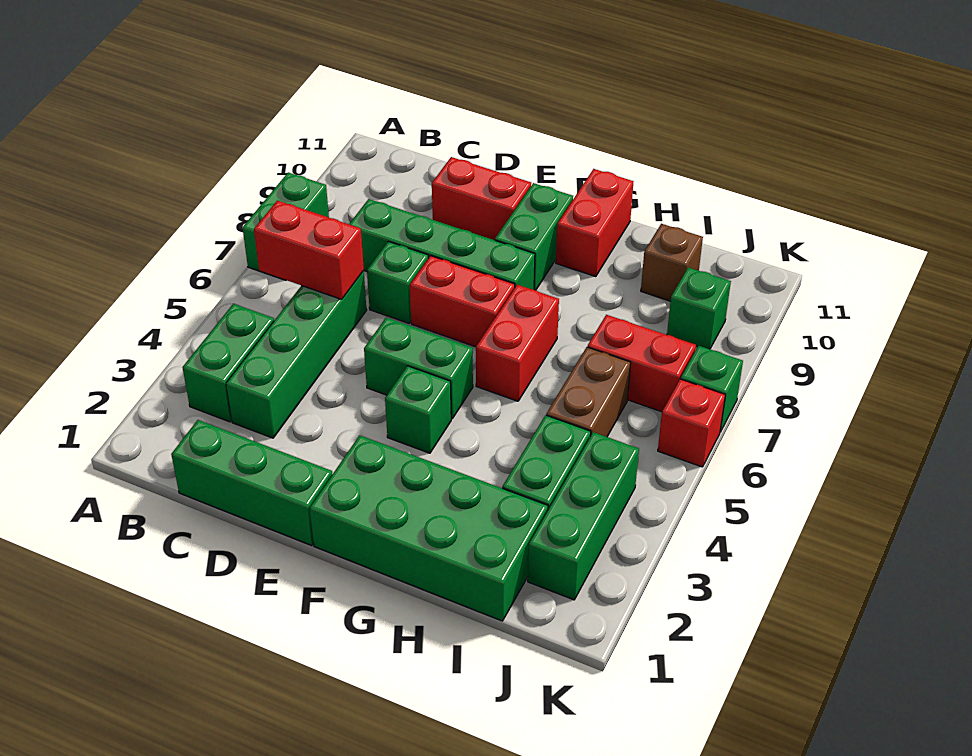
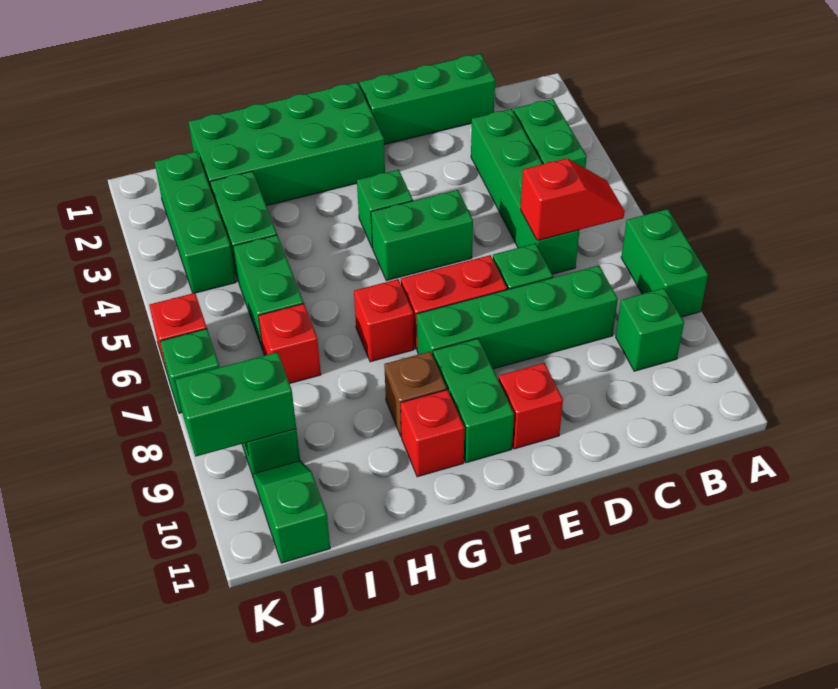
red brick B6:C6 level 2 -> red slope B6:C6 level 2 top C
none -> green brick B9 level 1
red brick D10:E10 level 1 -> red brick E10 level 1
red brick G6:G7 level 1 -> red brick G7 level 1
red brick G10:G11 level 1 -> red brick G10 level 1
brown brick I5:I6 level 1 -> green brick I5:I6 level 1
red brick I7:J7 level 1 -> red brick I7 level 1
brown brick I10 level 1 -> brown brick G9 level 1
none -> green brick J9:K9 level 2
none -> green slope J10:J11 level 1 top 11

